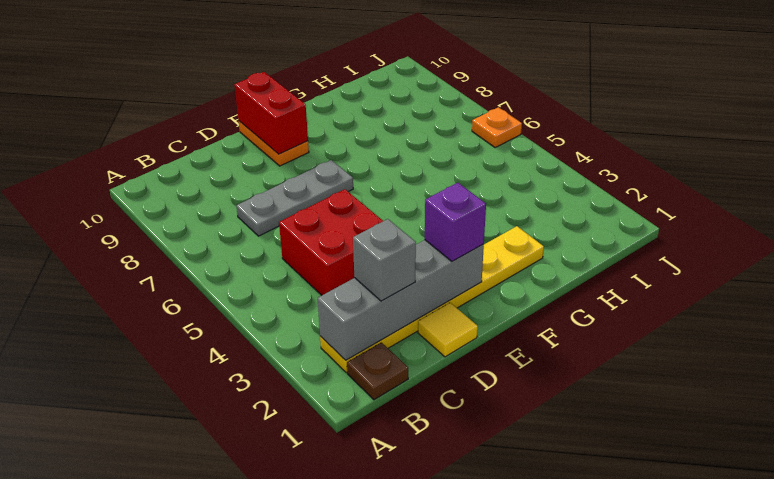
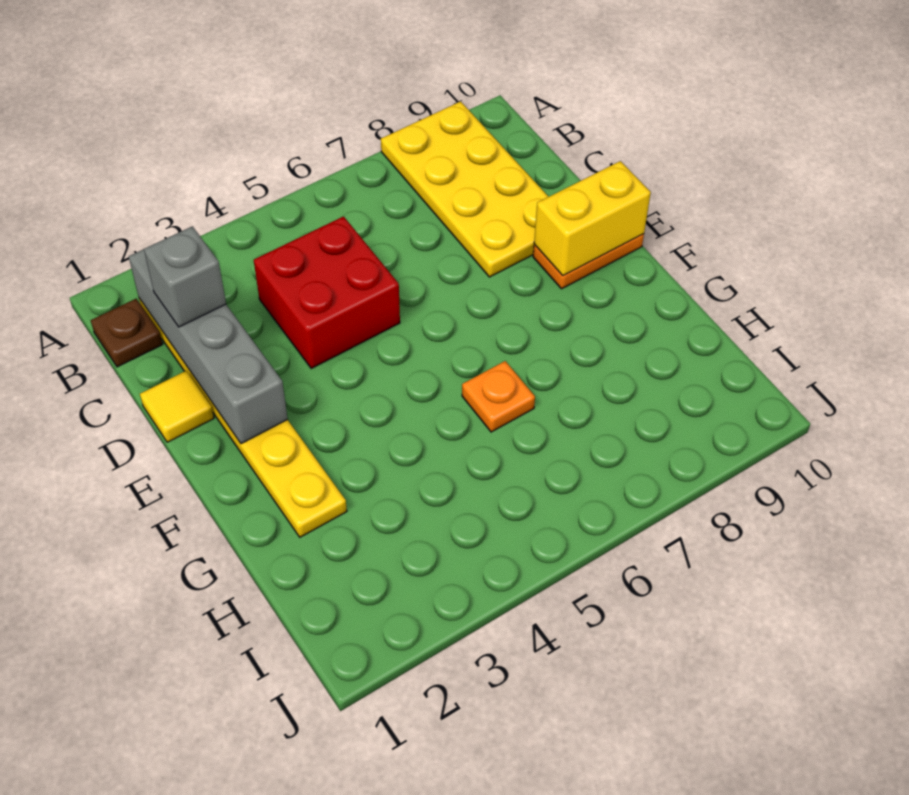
none -> yellow plate A8:D9 level 1
grey plate C7:E7 level 1 -> none
purple brick E2 level 3 -> none
red brick E9:E10 level 2 -> yellow brick E9:E10 level 2
orange plate J6 level 1 -> orange plate G6 level 1

